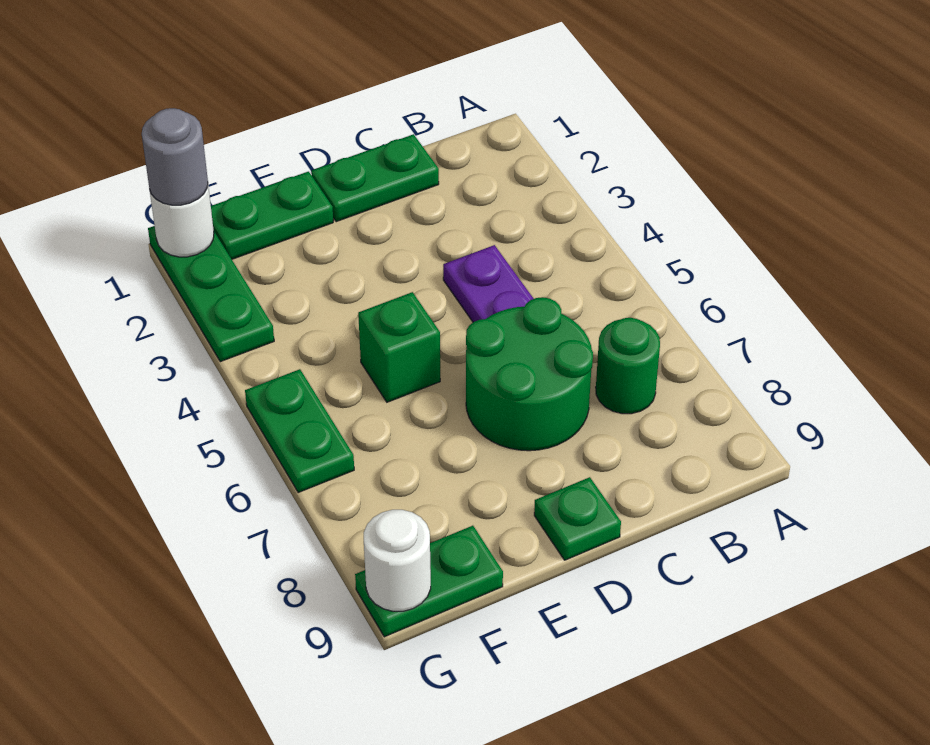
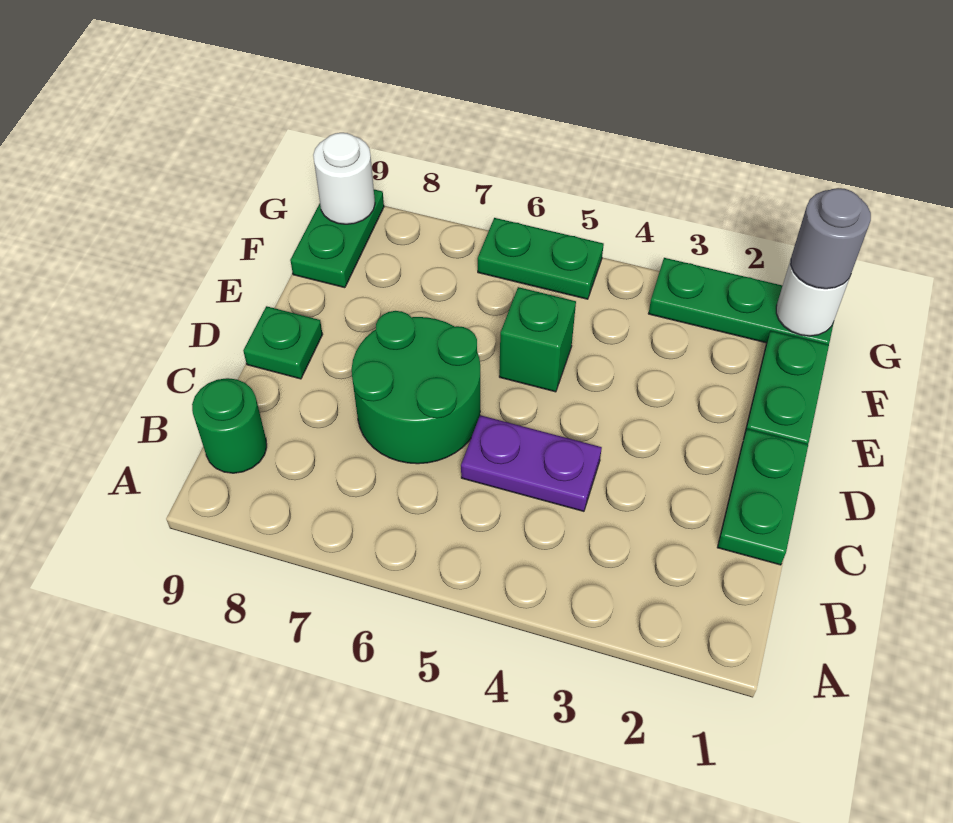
green round brick B7 level 1 -> green round brick B9 level 1

